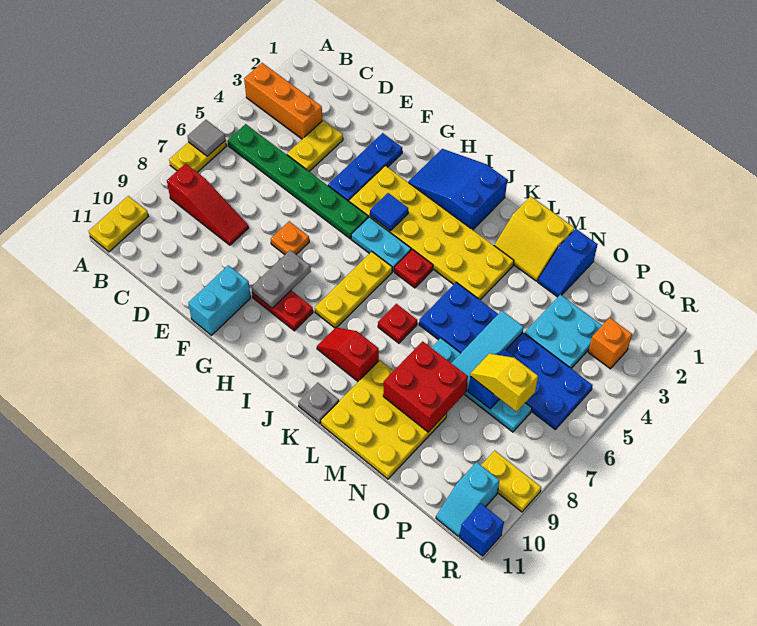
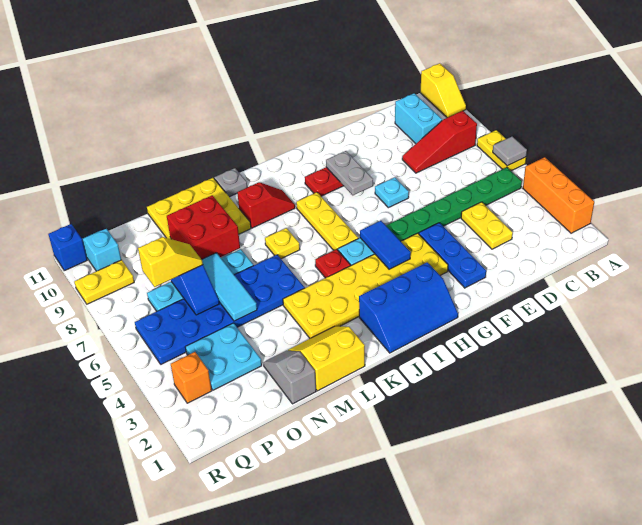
orange brick A3:C3 level 1 -> orange brick A2:A4 level 1
yellow plate A10:A11 level 1 -> yellow slope A10:A11 level 1 top 11
orange plate F7 level 1 -> cyan plate F7 level 1
cyan brick F10:F11 level 1 -> cyan brick C9:C10 level 1
blue slope H1:J2 level 1 top J -> blue slope H1:J2 level 1 top 2
blue tile H4 level 2 -> blue tile H4:H5 level 2
red plate K7 level 1 -> yellow plate K7 level 1
blue slope N1:N2 level 1 top 1 -> grey slope N1:N2 level 1 top 1

